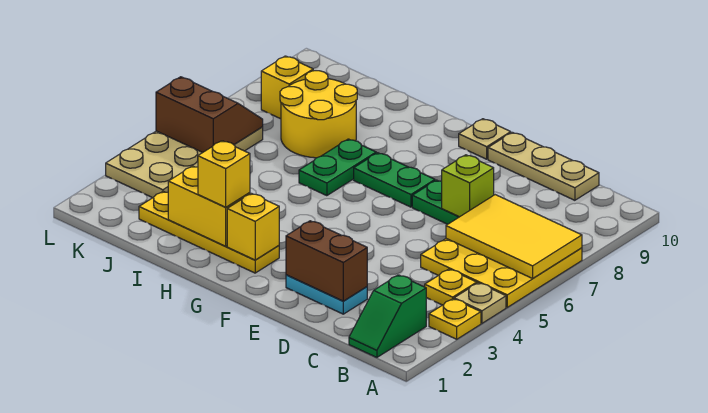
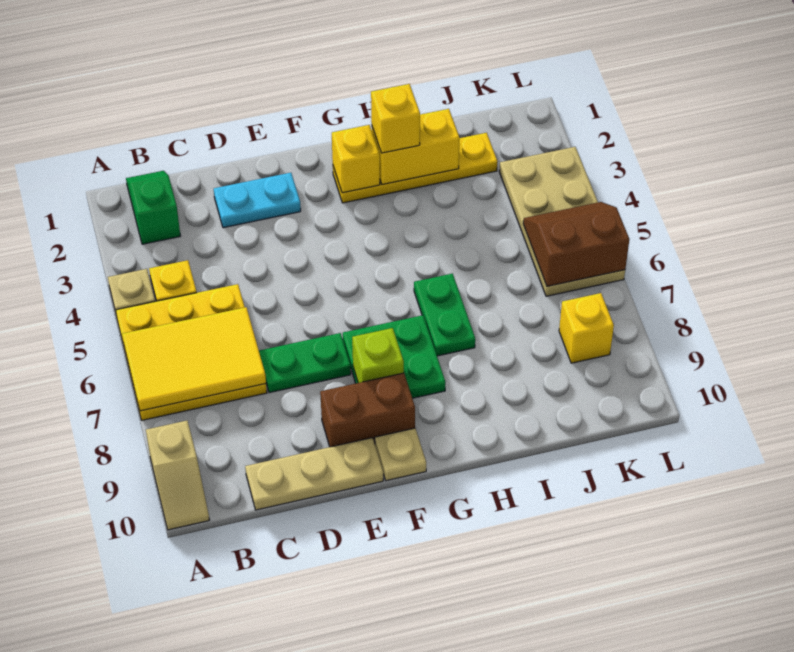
yellow plate A3 level 1 -> none
none -> tan slope A9:A10 level 1 top 9
brown brick D2:E2 level 2 -> brown brick E9:F9 level 1
lime brick D7 level 2 -> lime brick F8 level 2
green plate F7:G7 level 1 -> green plate F7:G8 level 1
yellow round brick I7:J8 level 1 -> none
brown slope K5:L6 level 2 top 5 -> brown slope K5:L6 level 2 top 6

